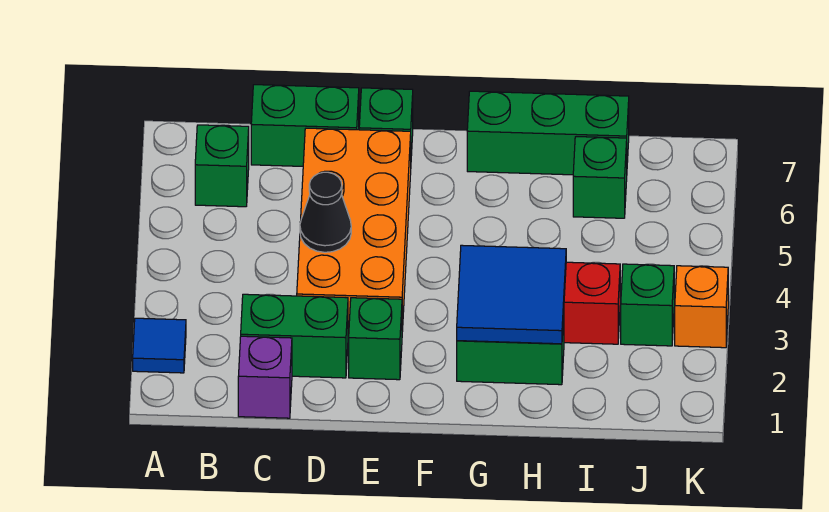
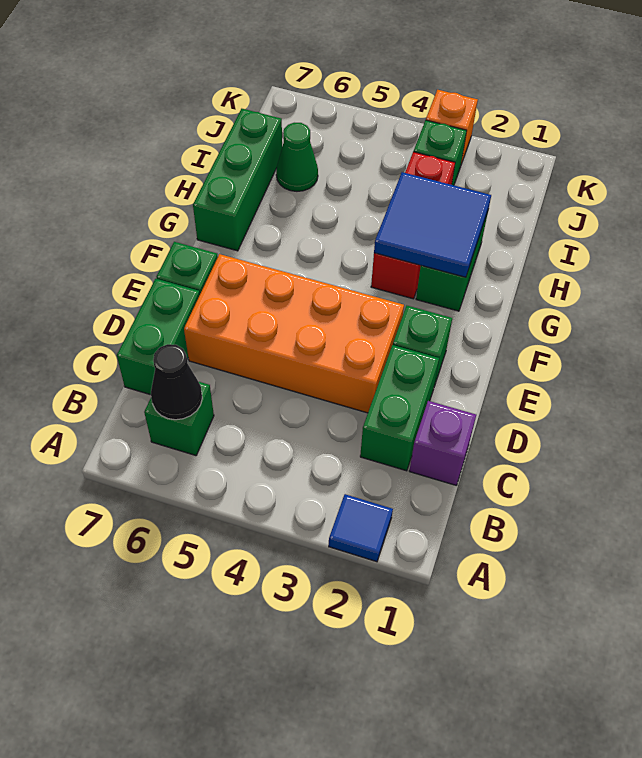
black cone D4 level 2 -> black cone B6 level 2
green brick I6 level 1 -> green cone I6 level 1

